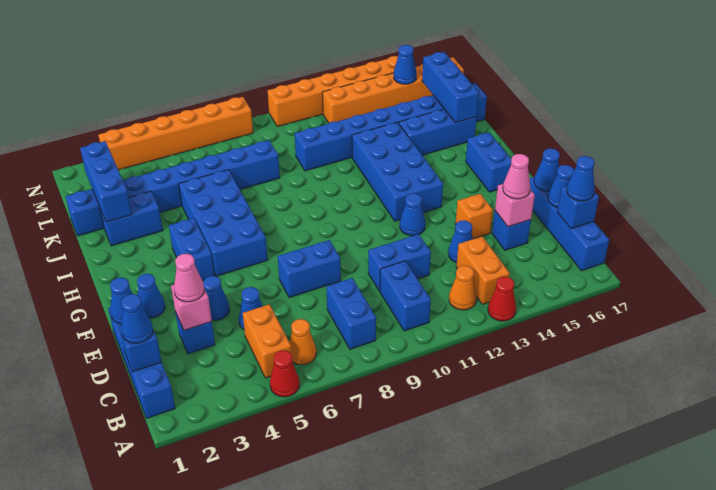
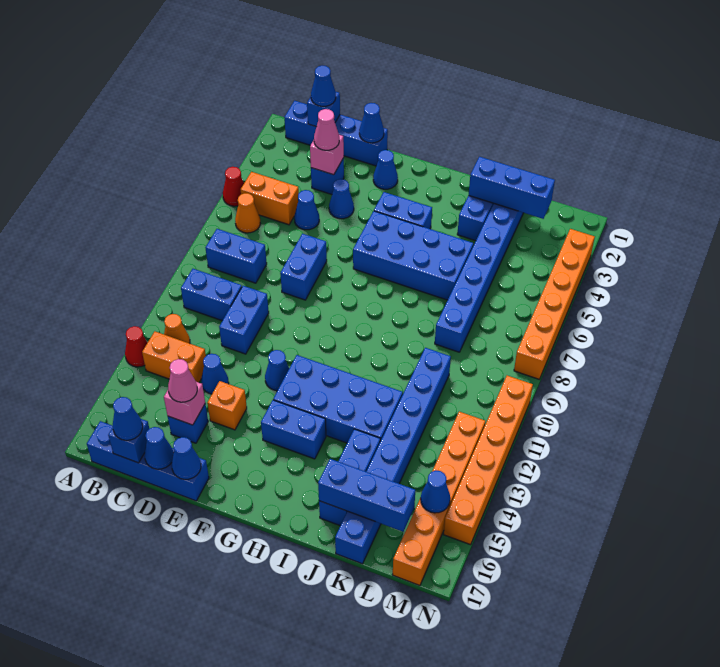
blue brick G16:H16 level 1 -> blue brick G14:H14 level 1

